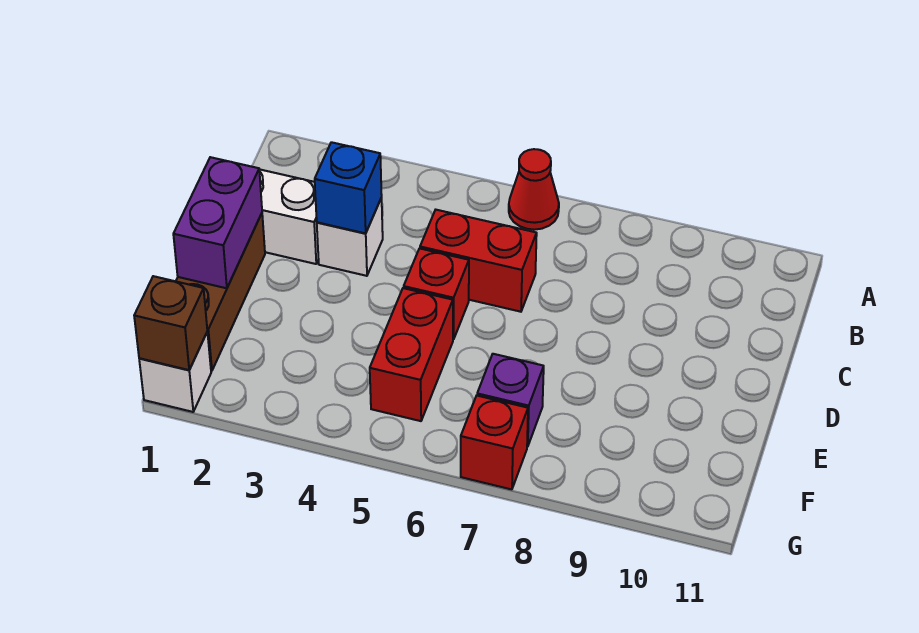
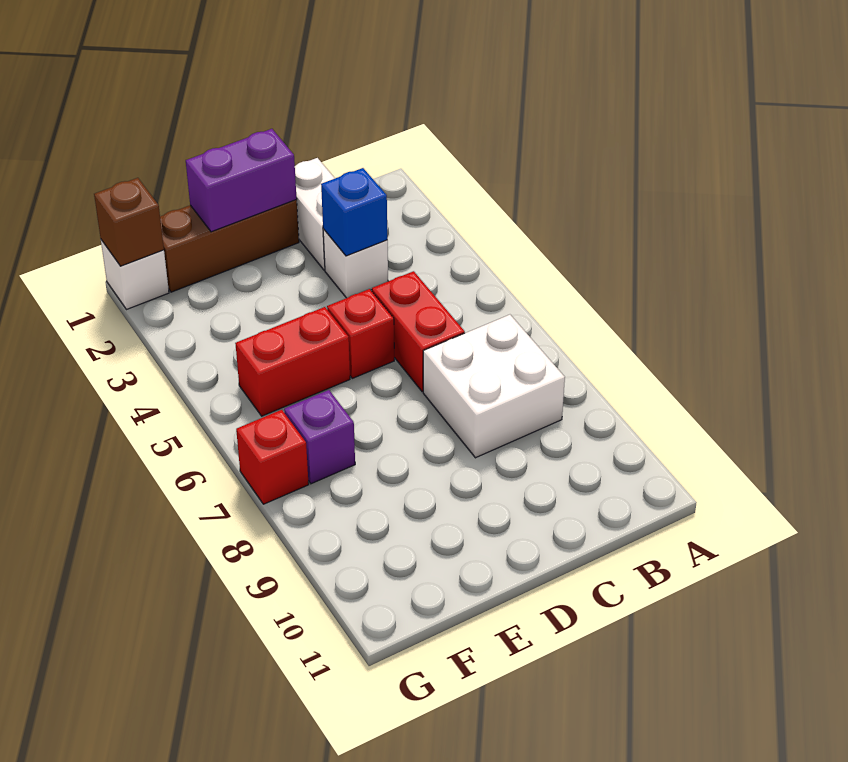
red cone A6 level 1 -> none
none -> white brick B7:C8 level 1

